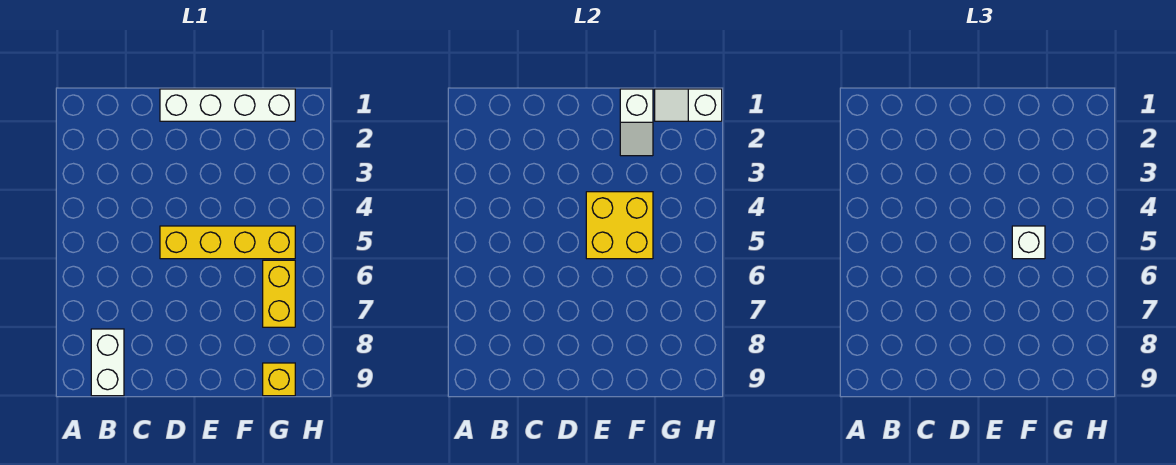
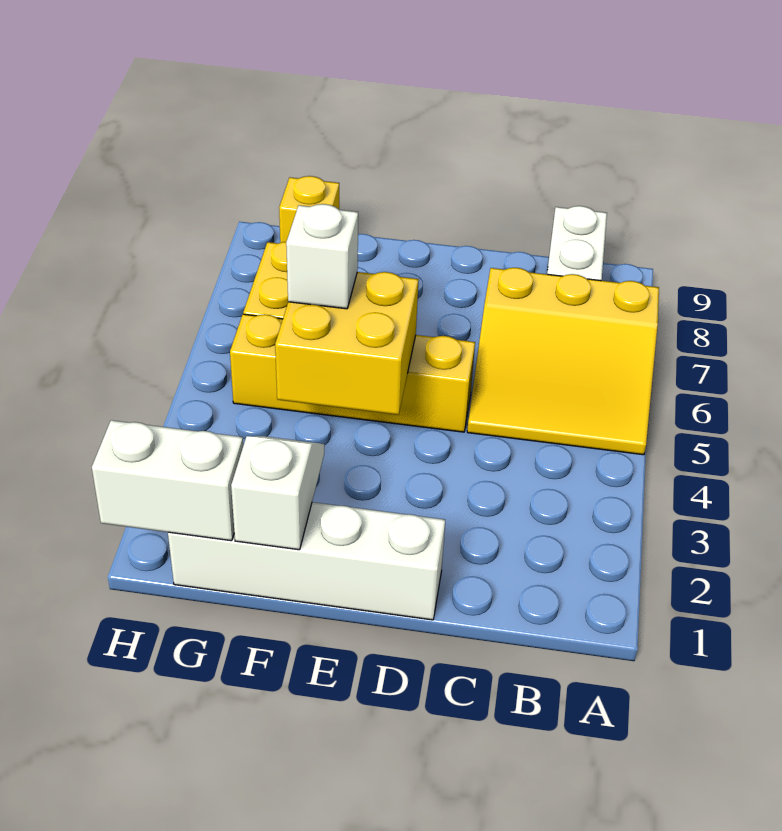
none -> yellow slope A5:C7 level 1 top 7
white slope G1:H1 level 2 top H -> white brick G1:H1 level 2

